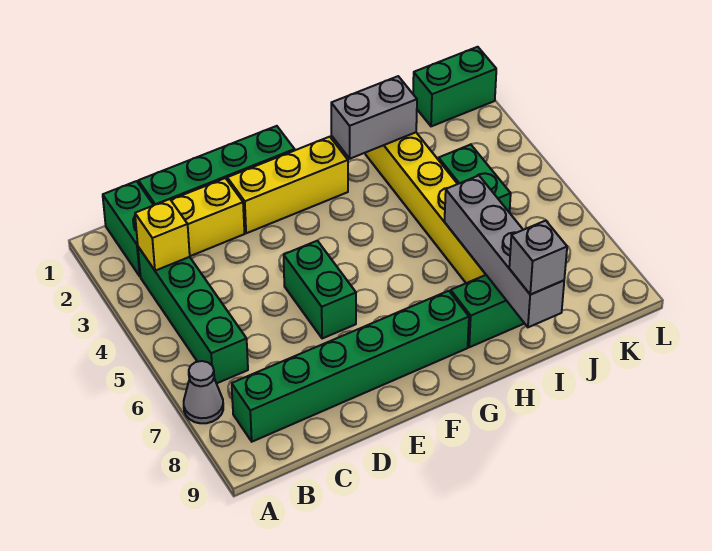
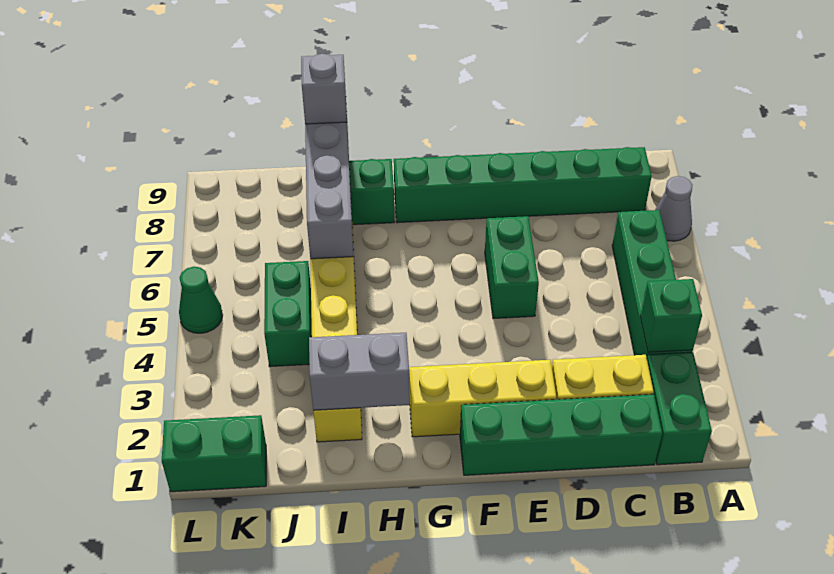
yellow brick B3 level 2 -> green brick B3 level 2
none -> green cone L5 level 1

